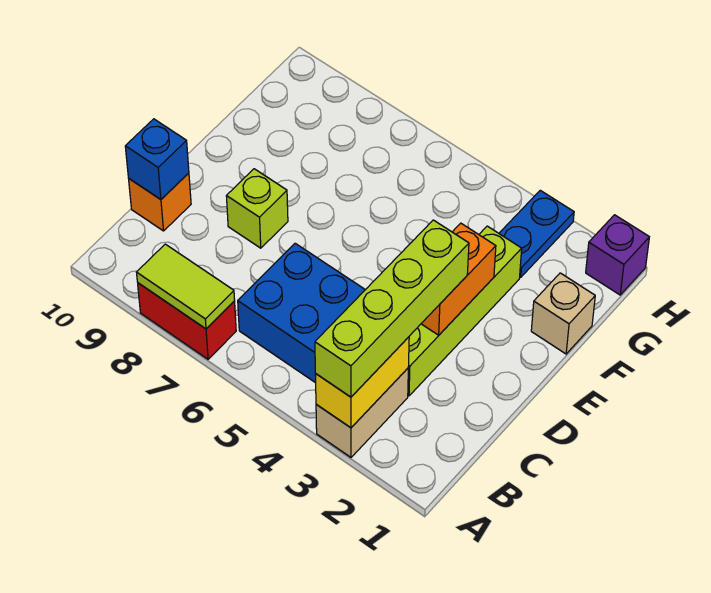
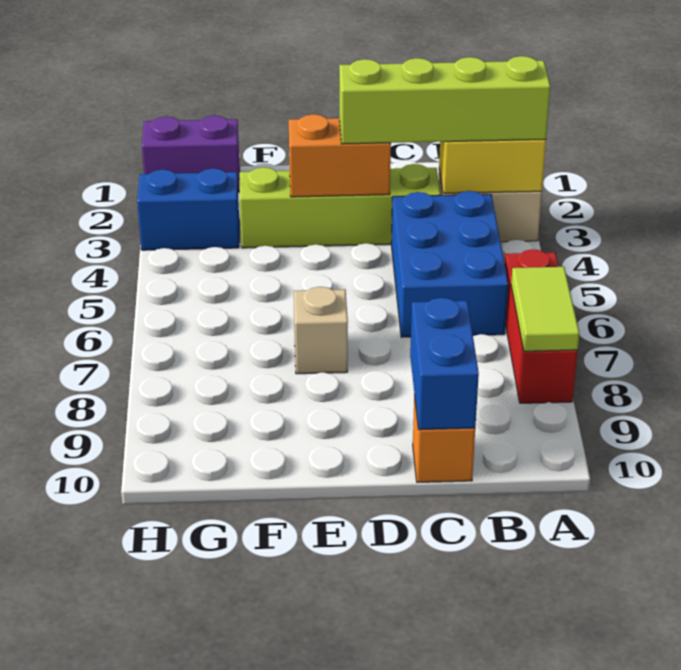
red brick A7:A8 level 1 -> red brick A6:A8 level 1
blue brick C10 level 2 -> blue brick C9:C10 level 2
lime brick D8 level 1 -> none
tan brick F1 level 1 -> tan brick E7 level 1
blue plate G3:H3 level 1 -> blue brick G3:H3 level 1
purple brick H1 level 1 -> purple brick G1:H1 level 1

